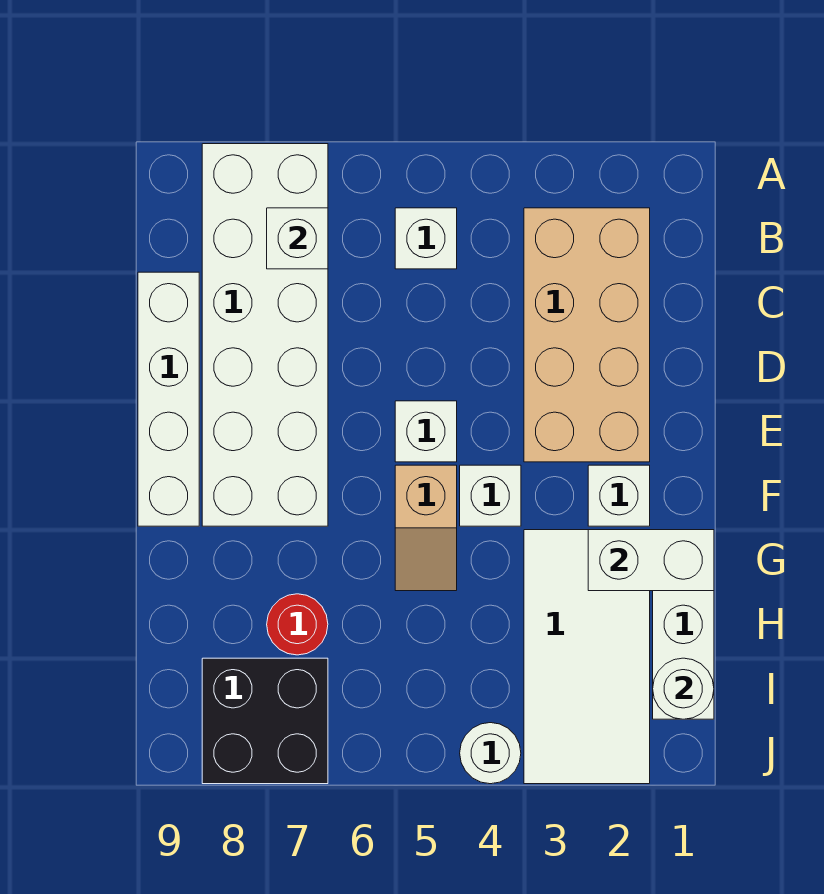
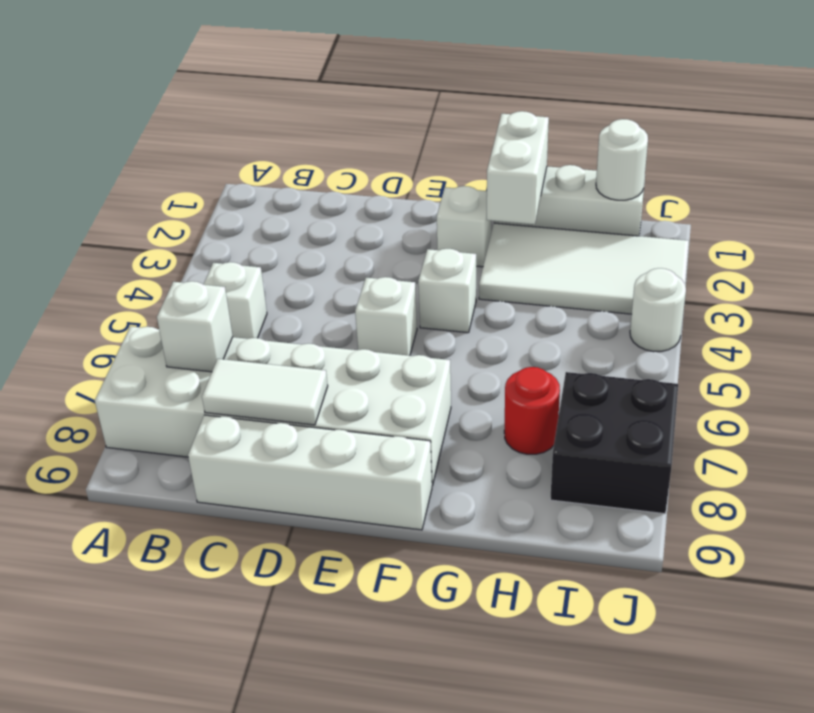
tan brick B2:E3 level 1 -> none
none -> white tile C8:D8 level 2
tan slope F5:G5 level 1 top F -> none

